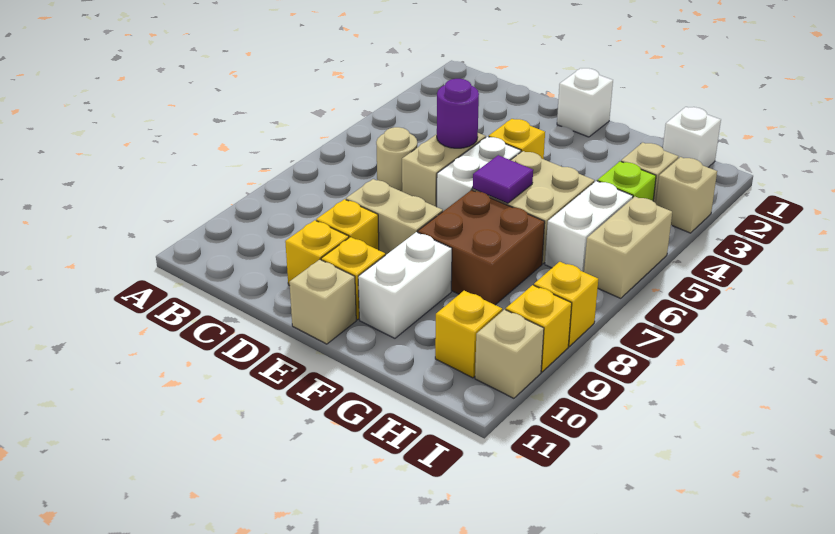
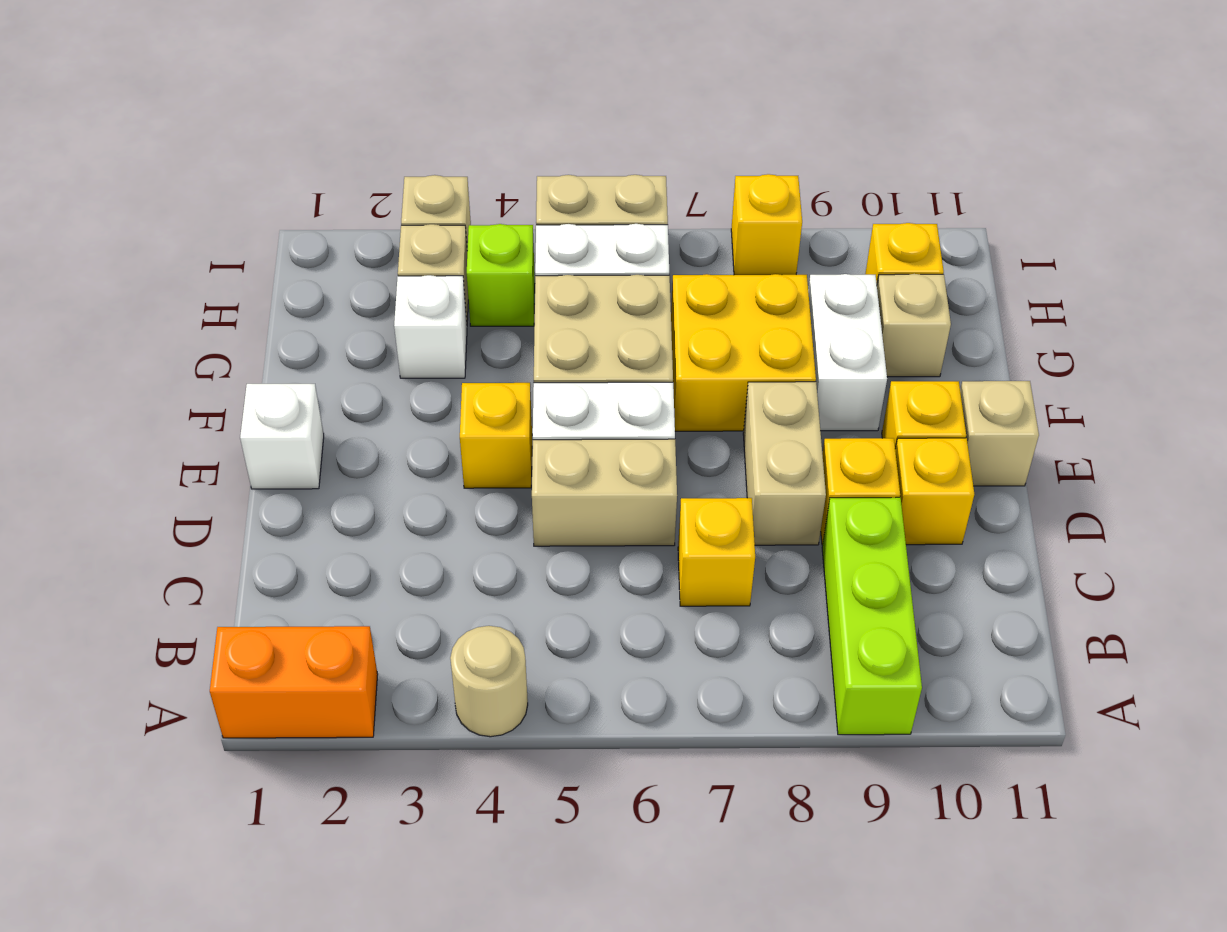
none -> orange brick A1:A2 level 1
none -> lime brick A9:C9 level 1
tan round brick C6 level 1 -> tan round brick A4 level 1
purple round brick D5 level 2 -> none
purple tile F6 level 2 -> none
brown brick F7:G8 level 1 -> yellow brick F7:G8 level 1
white brick F9:F10 level 1 -> white brick F9:G9 level 1
white brick H1 level 1 -> white brick G3 level 1
yellow brick I9 level 1 -> yellow brick C7 level 1
tan brick I10 level 1 -> tan brick G10 level 1

